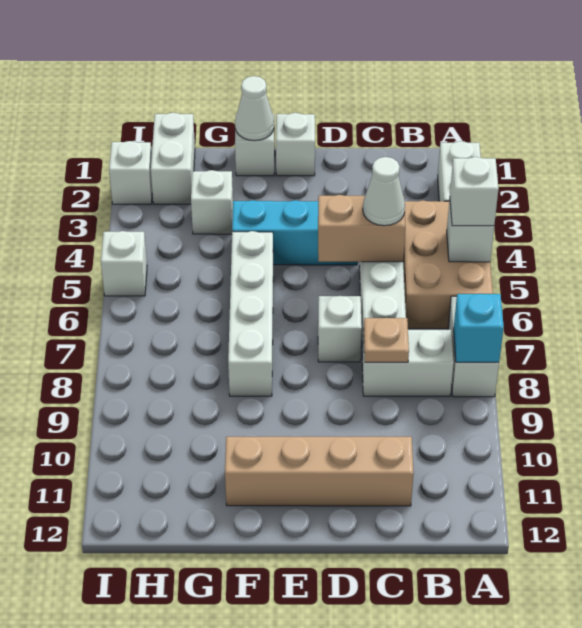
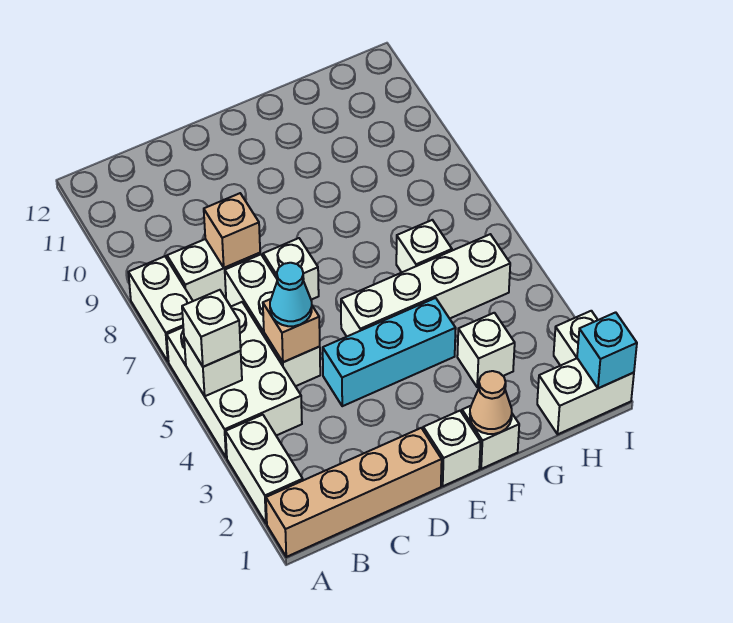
tan brick A4:B6 level 1 -> white brick A4:B6 level 1
cyan brick A8 level 2 -> cyan brick I1 level 2
tan brick C5:D5 level 2 -> tan brick C5 level 2
white cone C5 level 3 -> cyan cone C5 level 3
tan plate C8 level 2 -> tan brick C8 level 2
tan brick C11:F11 level 1 -> tan brick A1:D1 level 1
white cone F1 level 2 -> tan cone F1 level 2
white brick F5:F8 level 1 -> white brick E5:H5 level 1
white brick H1:H2 level 1 -> white brick H1:I1 level 1
white brick I5 level 1 -> white brick G6 level 1

